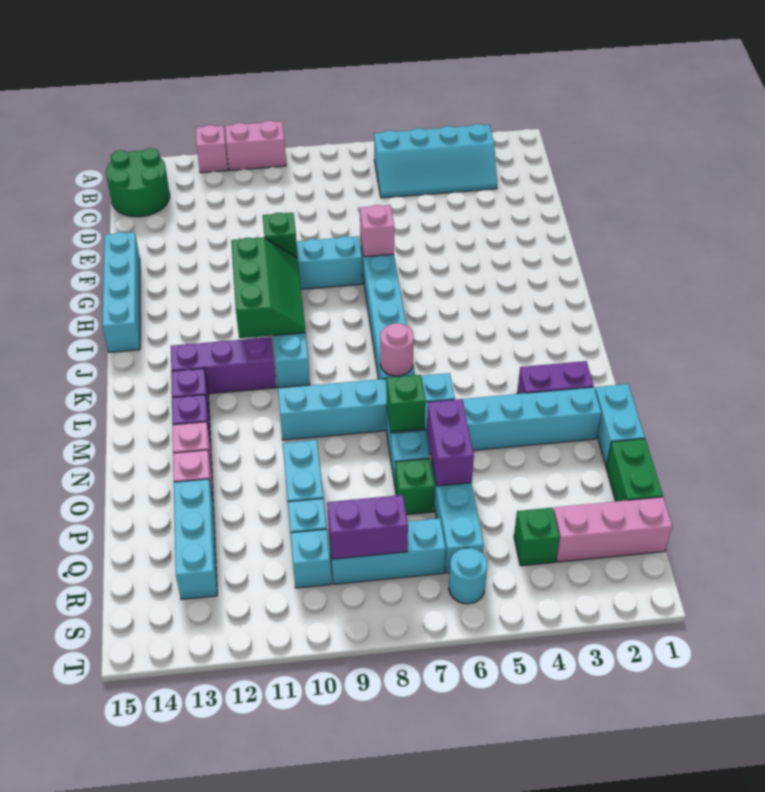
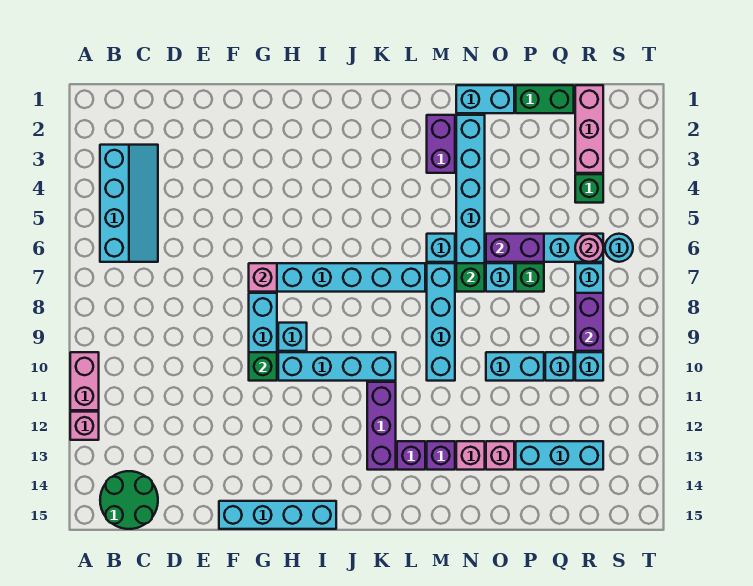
none -> cyan brick H9 level 1
green slope H10:J11 level 2 top 11 -> none
pink round brick L7 level 2 -> pink round brick R6 level 2

